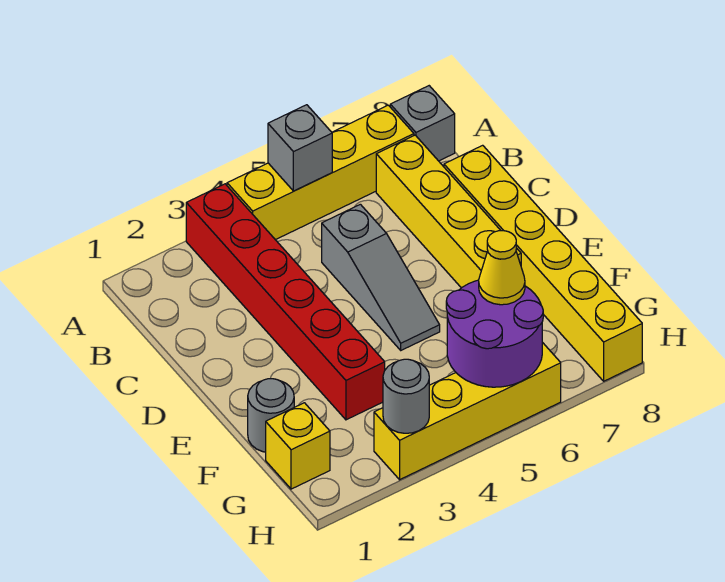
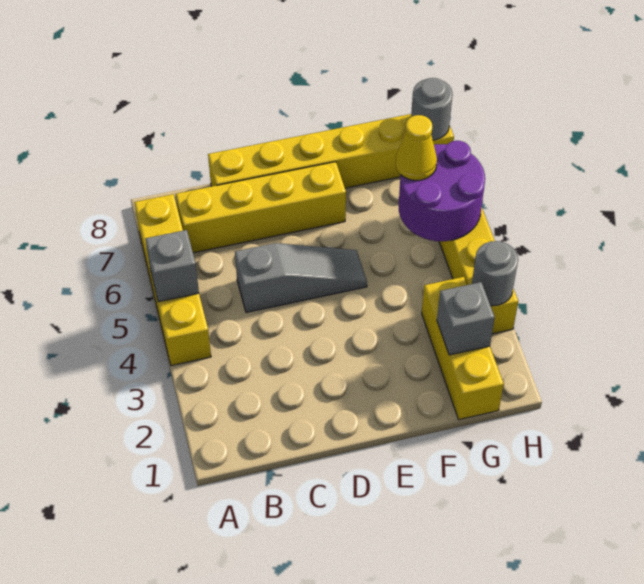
red brick A3:F3 level 1 -> none
grey brick A8 level 1 -> grey brick G2 level 2
grey round brick F1 level 1 -> grey round brick H8 level 2
yellow brick G1 level 1 -> yellow brick G1:G3 level 1

